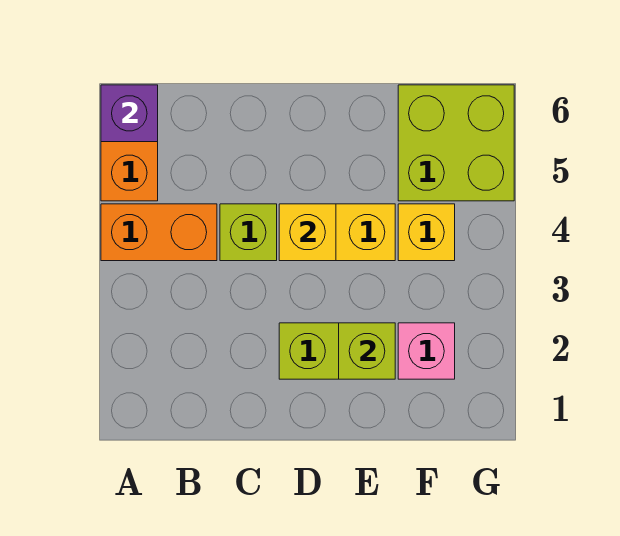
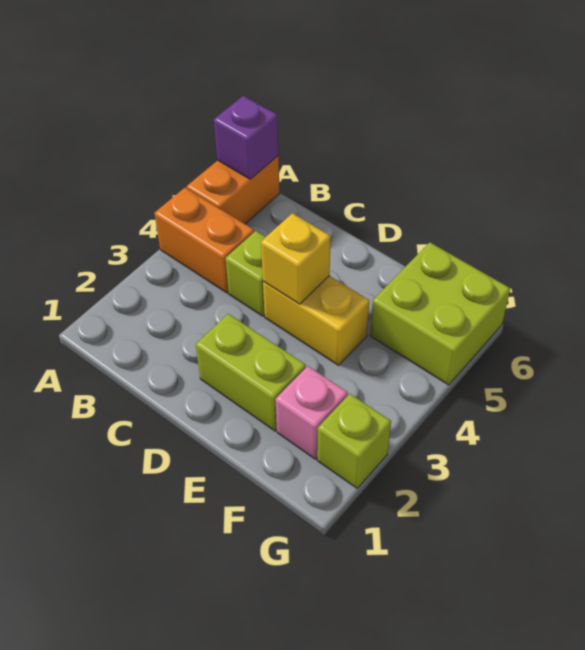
lime brick E2 level 2 -> lime brick G2 level 1
yellow brick F4 level 1 -> none

